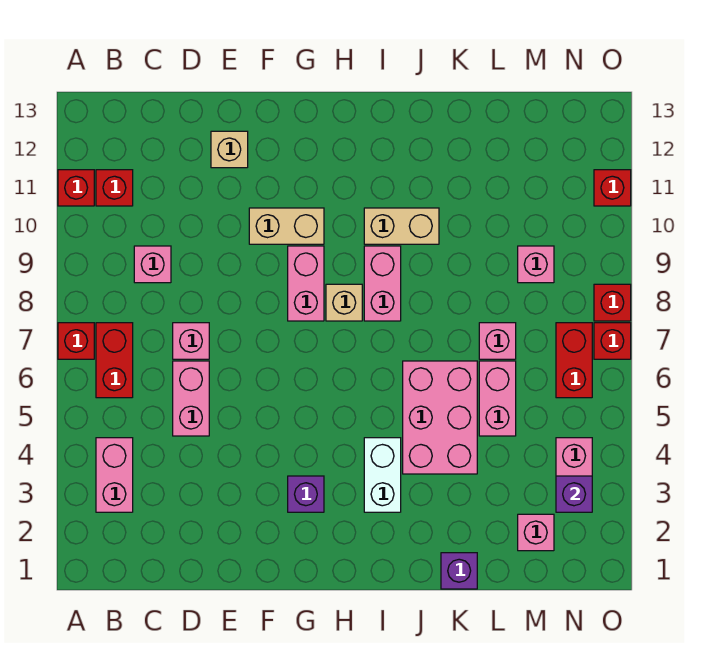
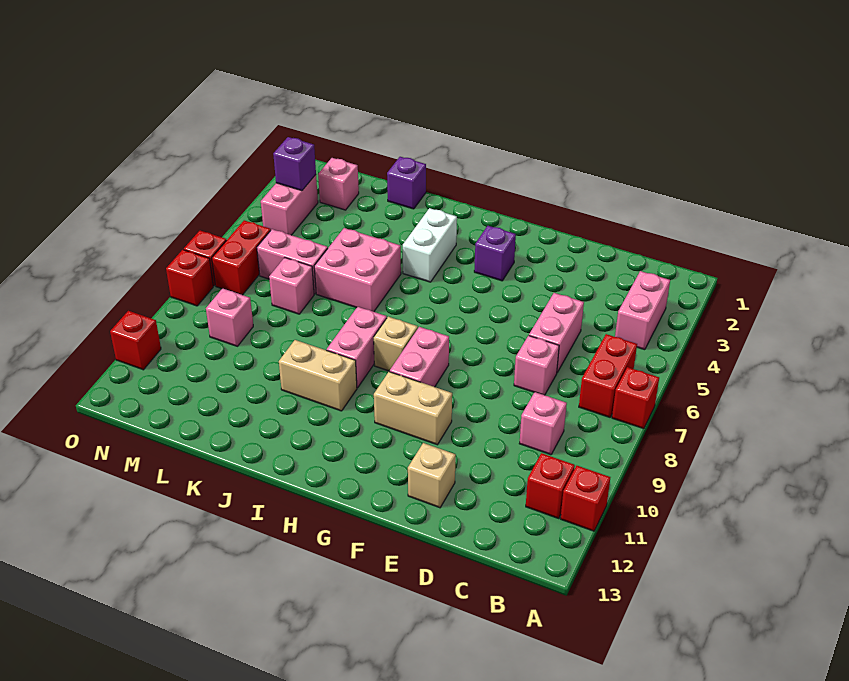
pink brick J4:K6 level 1 -> pink brick J5:K6 level 1
pink brick L5:L6 level 1 -> pink brick L6:M6 level 1

